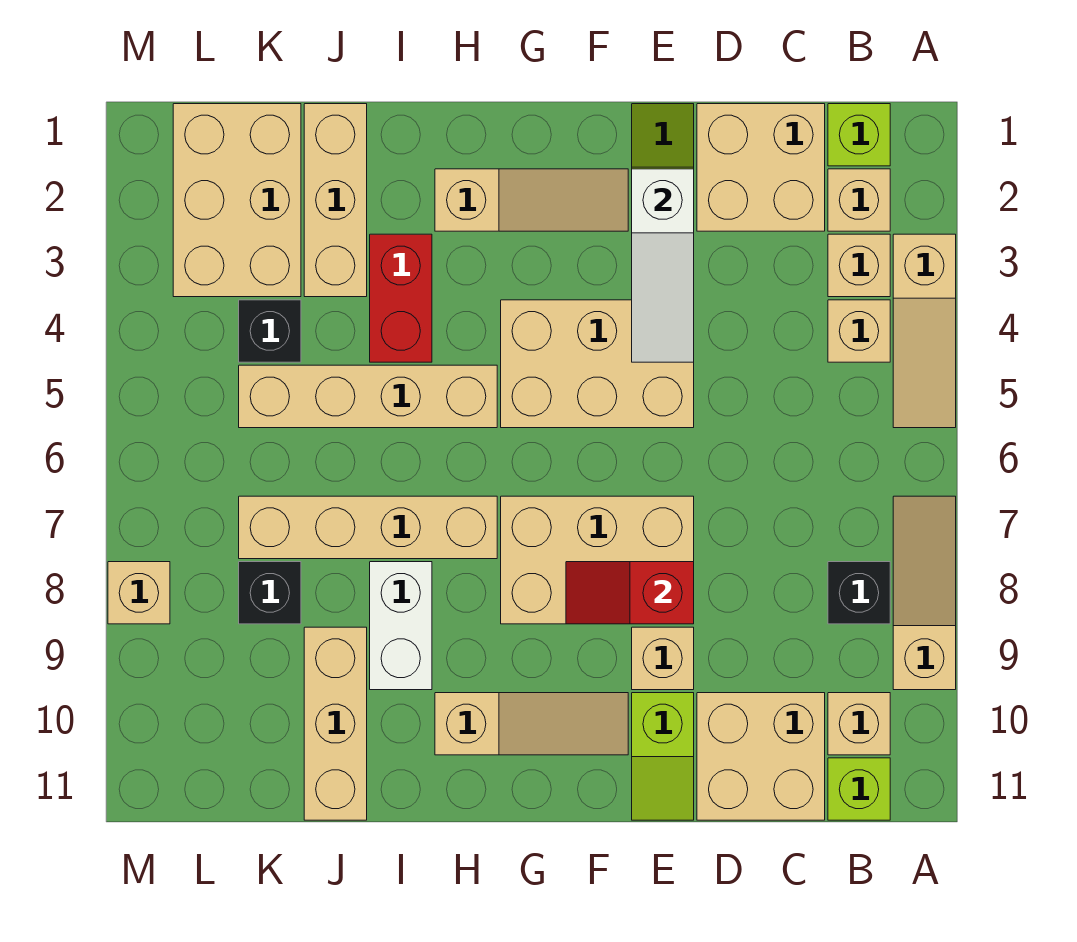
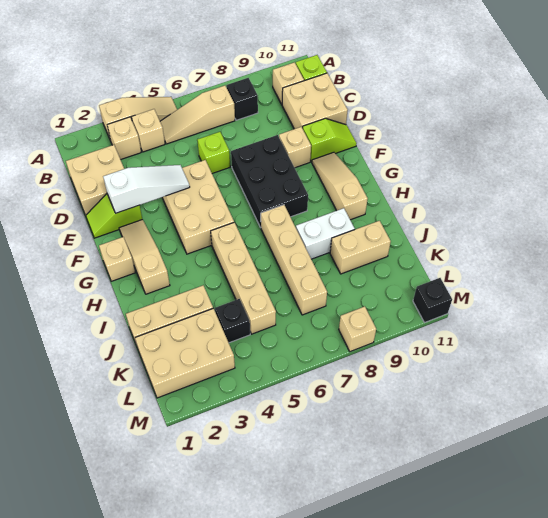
tan slope A7:A9 level 1 top 9 -> tan slope B5:B7 level 1 top 7
lime brick B1 level 1 -> lime brick D6 level 1
tan brick B2 level 1 -> tan brick G1 level 1
tan brick E7:G8 level 1 -> black brick E7:G8 level 1
red slope E8:F8 level 2 top E -> none
red brick I3:I4 level 1 -> none
tan brick J9:J11 level 1 -> tan brick J9:J10 level 1
black brick K8 level 1 -> black brick M11 level 1

